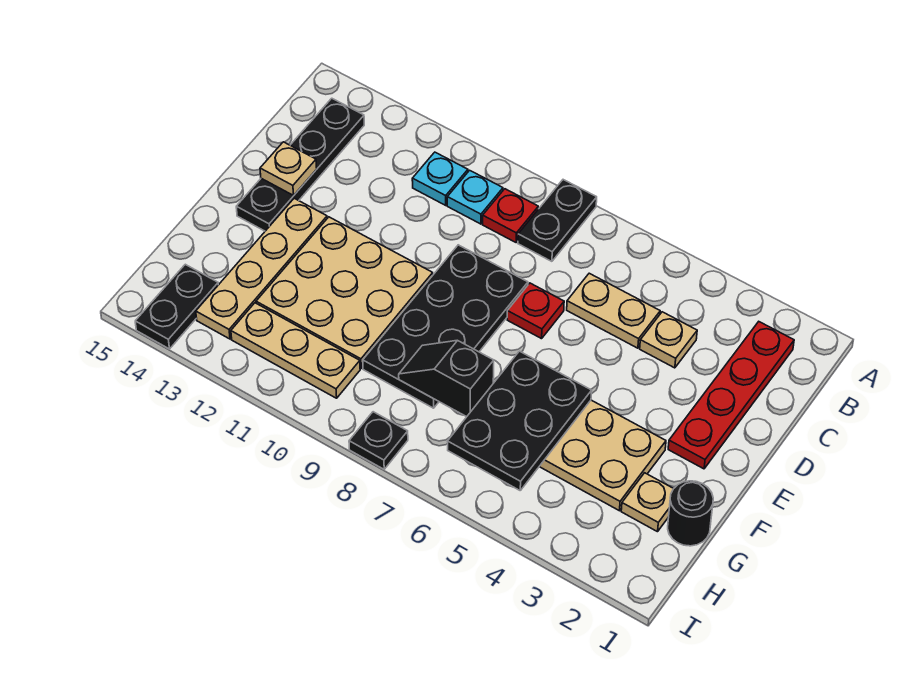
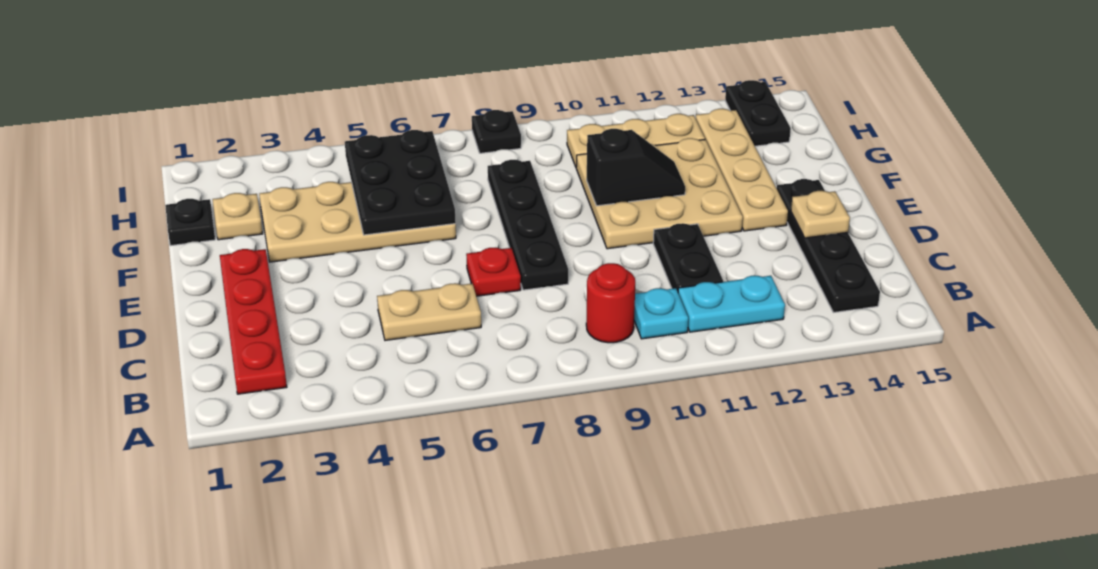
black plate A8:B8 level 1 -> black plate C11:D11 level 1
red plate B9 level 1 -> red round brick B9 level 1
cyan plate B11 level 1 -> cyan plate B11:B12 level 1
tan plate C4 level 1 -> none
black plate D8:G9 level 1 -> black plate D8:G8 level 1
black round brick G1 level 1 -> black plate G1 level 1
black slope G7:G8 level 2 top 7 -> black slope F10:F11 level 2 top 10

